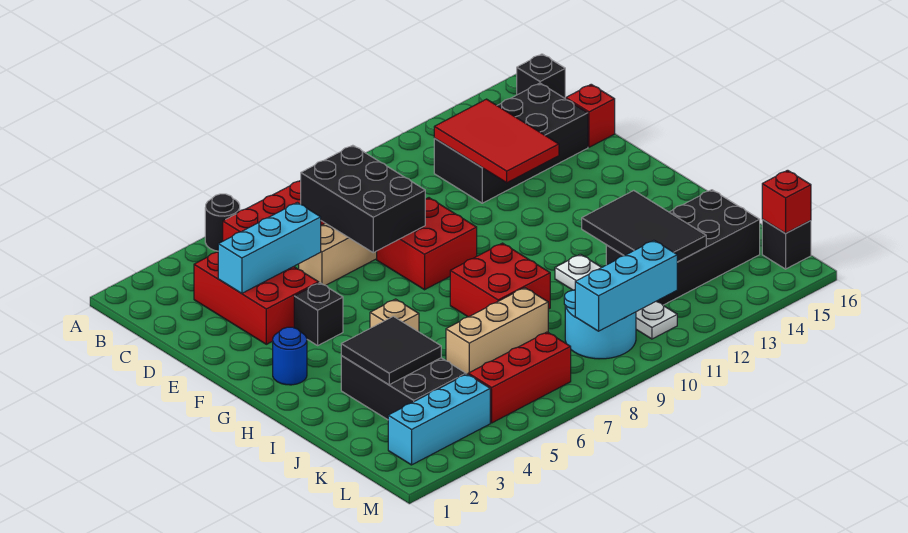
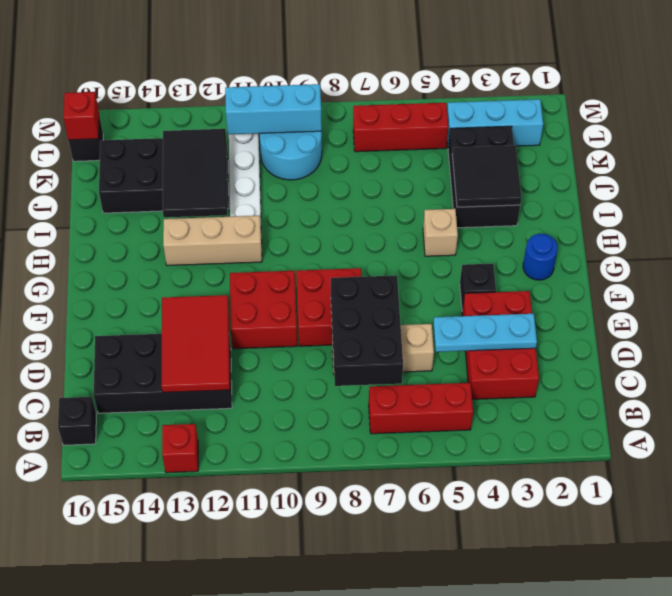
black round brick A5 level 1 -> none
cyan brick D3:D5 level 2 -> cyan plate D3:D5 level 2
red brick D16 level 1 -> red brick A13 level 1
red brick H8:I9 level 1 -> red brick E10:F11 level 1
tan brick J6:J8 level 1 -> tan brick H11:H13 level 1

